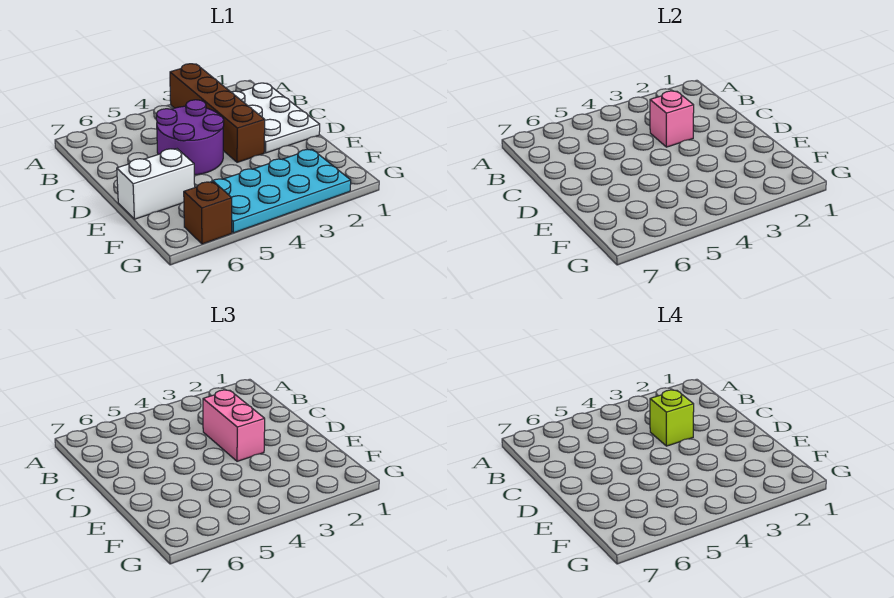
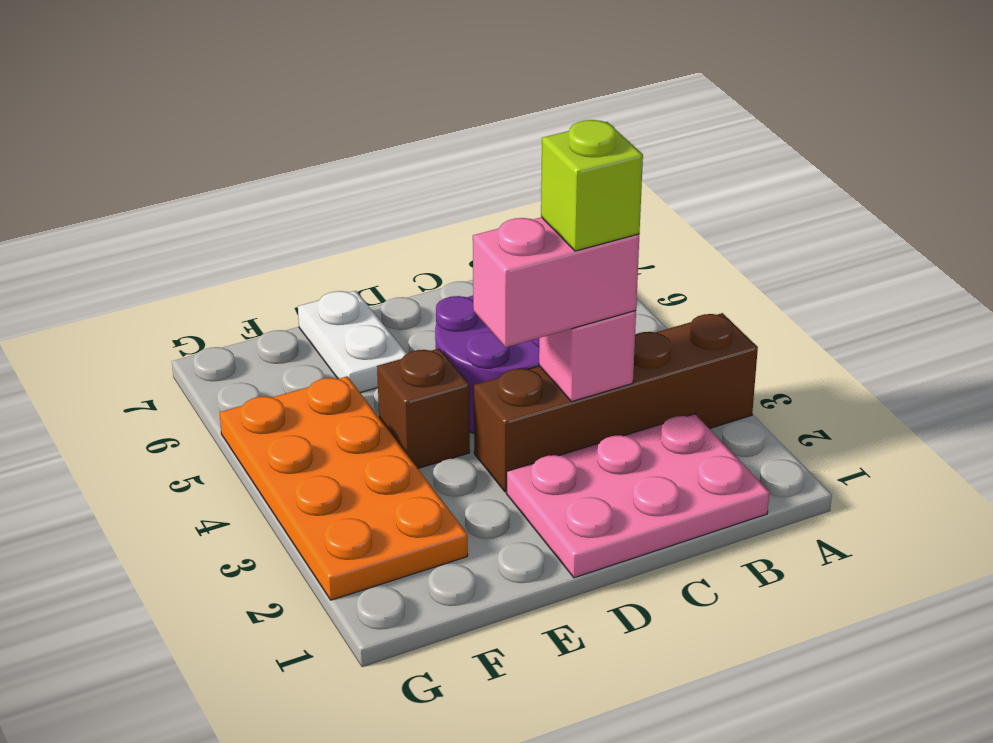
white plate B1:D2 level 1 -> pink plate B1:D2 level 1
white brick E6:E7 level 1 -> white plate E6:E7 level 1
cyan plate F2:G5 level 1 -> orange plate F2:G5 level 1
brown brick G6 level 1 -> brown brick E4 level 1

